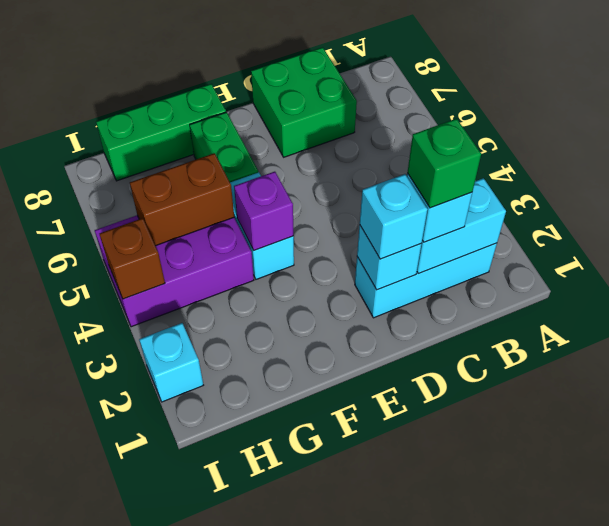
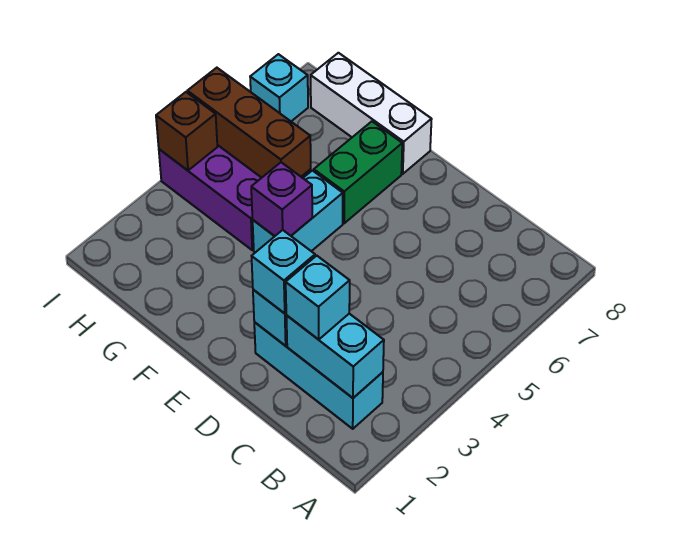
green brick C2 level 4 -> none
green brick C7:D8 level 1 -> none
green brick F8:H8 level 1 -> white brick F8:H8 level 1
brown brick G5:H5 level 2 -> brown brick G5:I5 level 2
cyan brick I2 level 1 -> cyan brick I7 level 1

